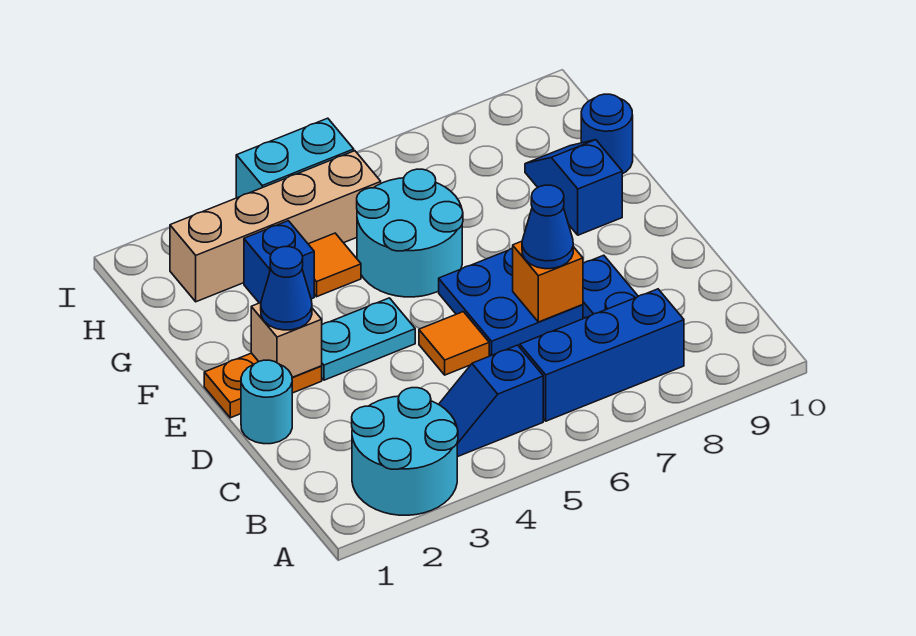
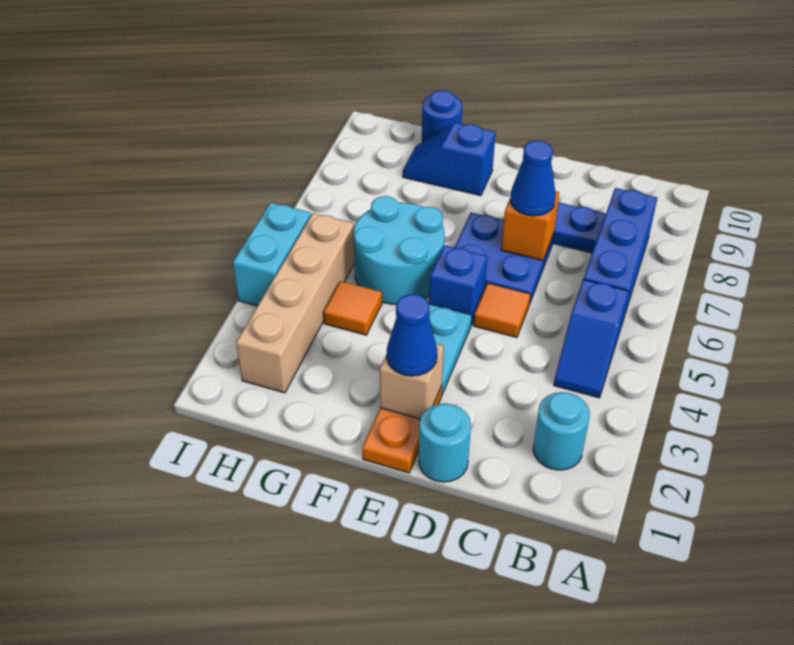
cyan round brick A2:B3 level 1 -> cyan round brick B2 level 1
blue brick G3 level 1 -> blue brick E5 level 1

